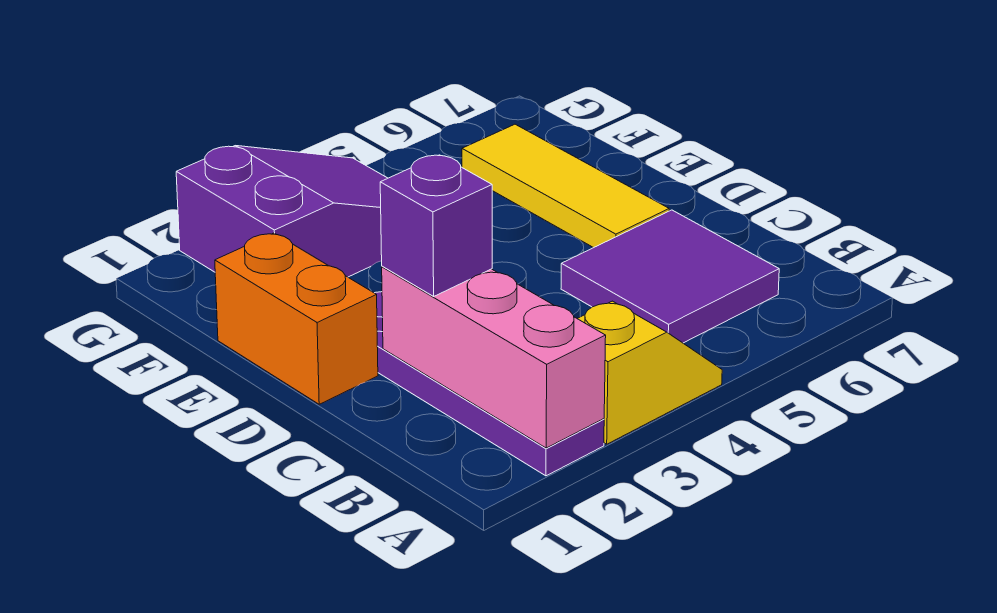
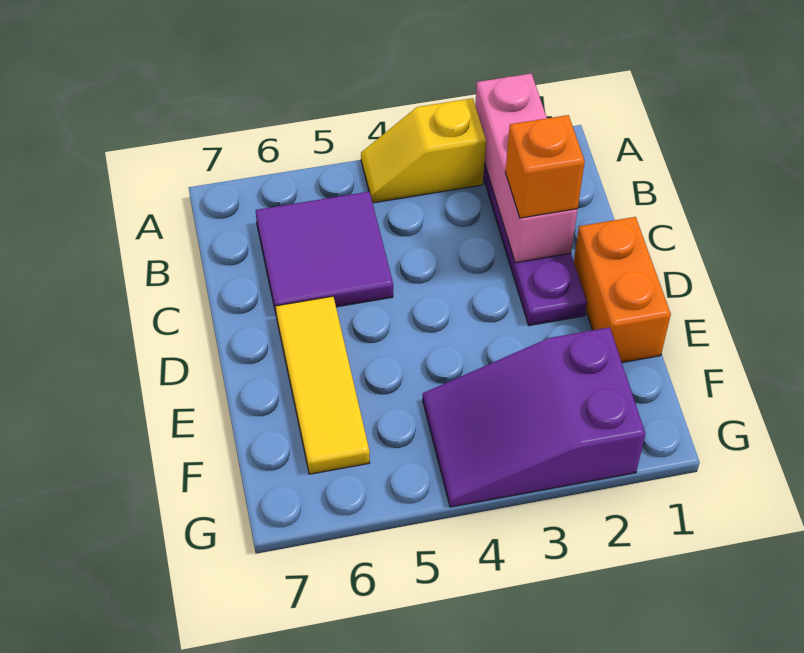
purple brick C2 level 3 -> orange brick C2 level 3

